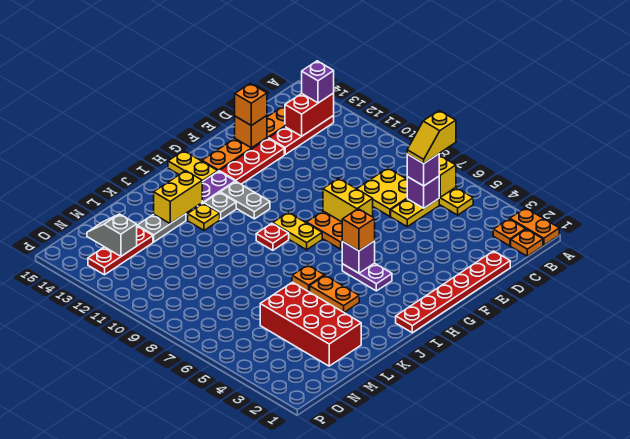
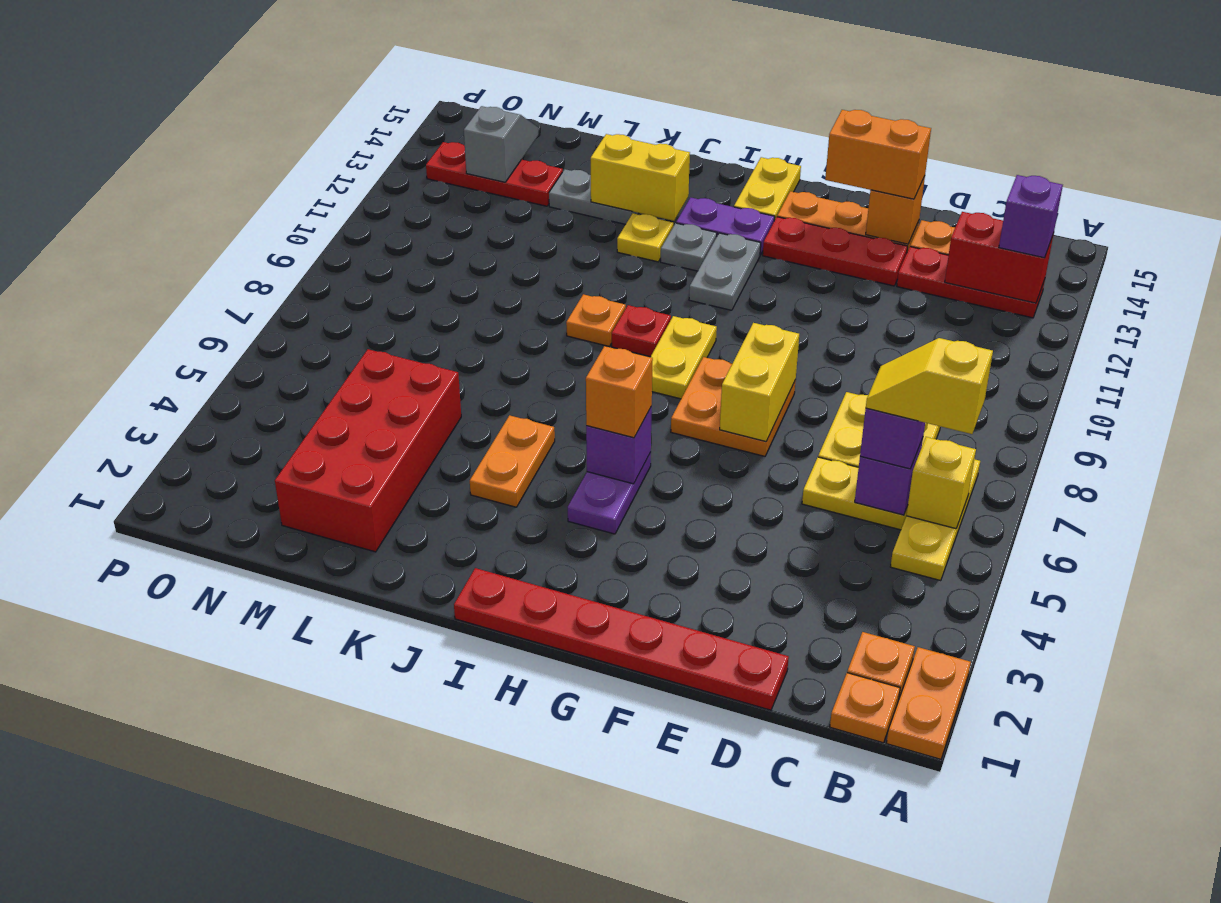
orange brick E14 level 3 -> orange brick E14:F14 level 3
orange plate J6 level 1 -> orange plate J9 level 1

